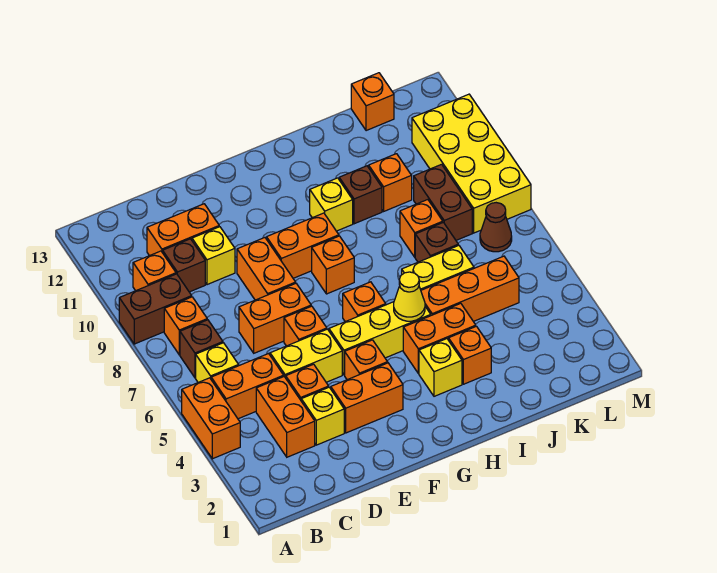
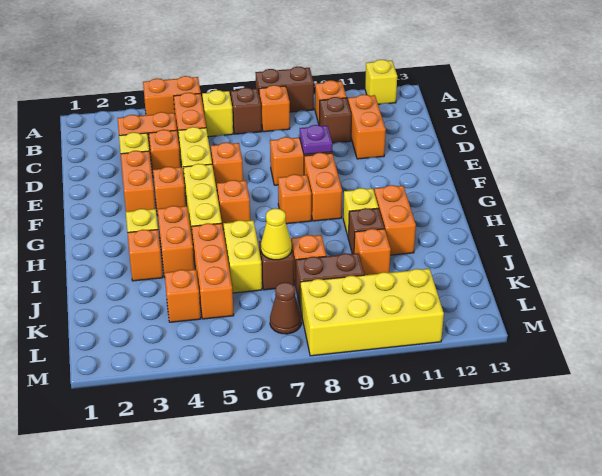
brown brick A9:B9 level 1 -> brown brick A8:A9 level 1
orange brick D7:E7 level 1 -> orange brick H11:I11 level 1
yellow brick D10 level 1 -> yellow brick A12 level 1
none -> purple plate E9 level 2
yellow cone H5 level 2 -> yellow cone J7 level 2
orange brick K13 level 1 -> orange brick K4 level 1

